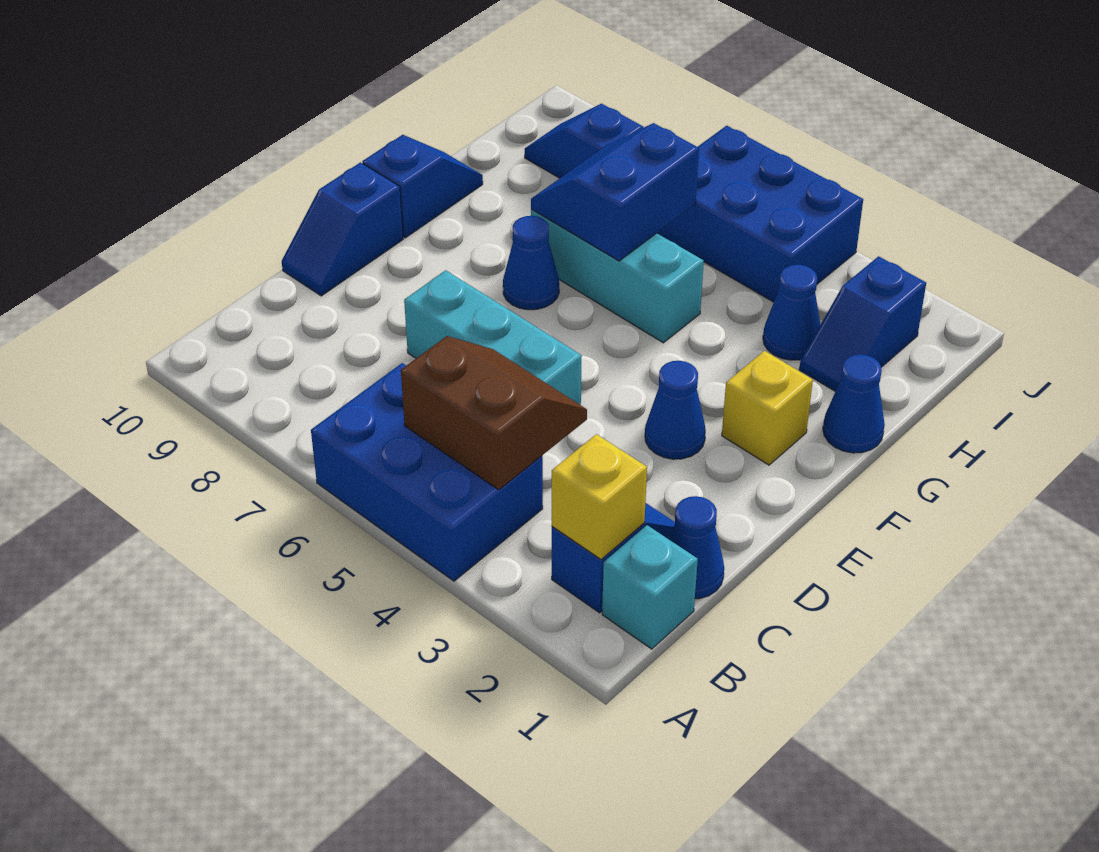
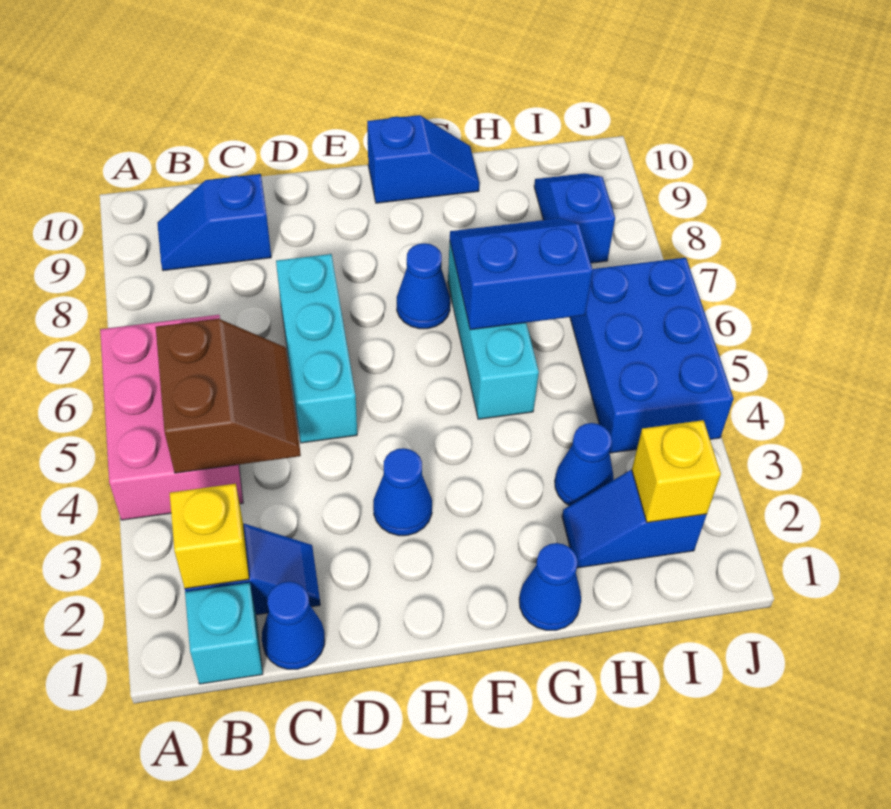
blue brick A4:B6 level 1 -> pink brick A4:B6 level 1
blue slope D10:E10 level 1 top E -> blue slope B9:C9 level 1 top C
yellow brick F2 level 1 -> yellow brick I2 level 2

